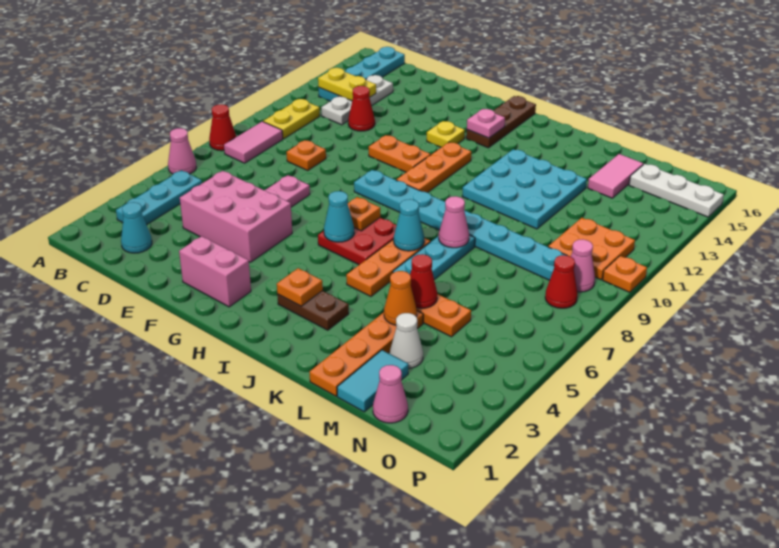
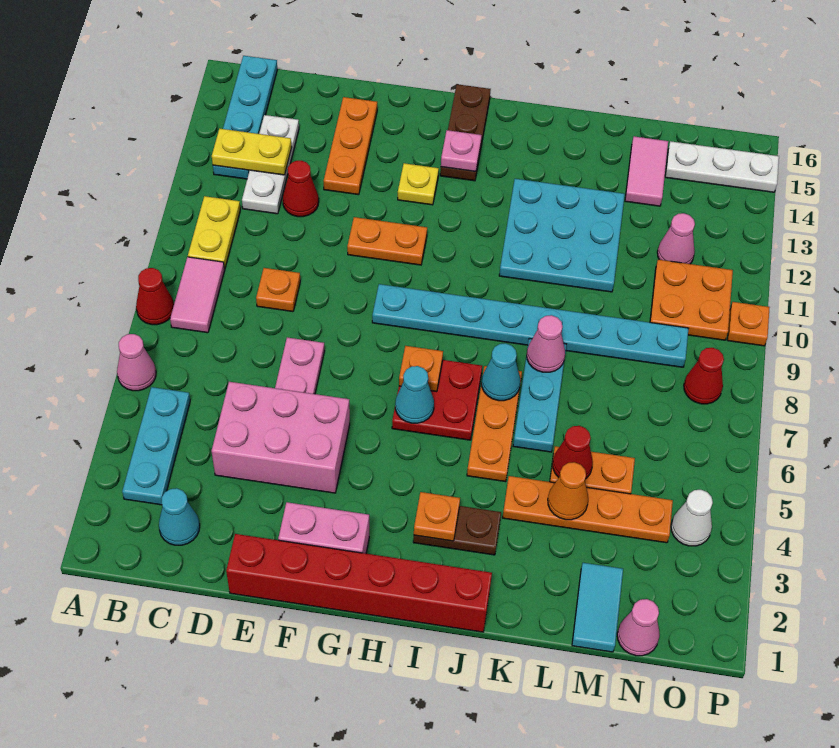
none -> red brick E1:J1 level 1
orange plate H10:H12 level 1 -> orange plate E13:E15 level 1
orange plate L1:L4 level 1 -> orange plate K4:N4 level 1
white cone M3 level 1 -> white cone O4 level 1
pink cone O9 level 1 -> pink cone N12 level 1

